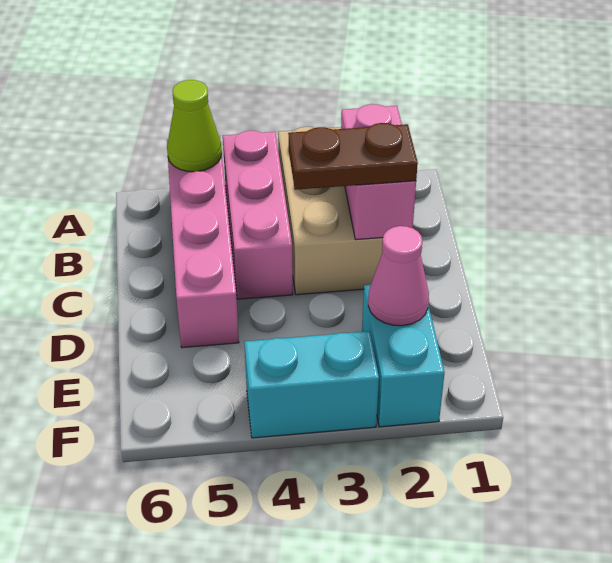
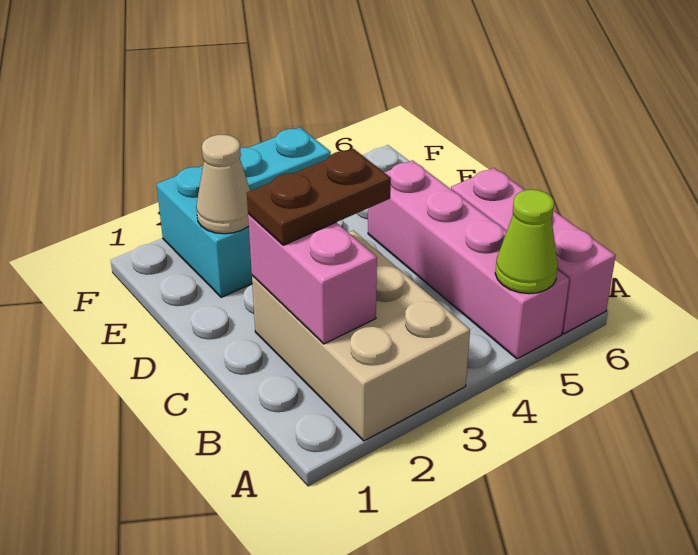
pink brick A4:C4 level 1 -> pink brick A6:C6 level 1
pink cone E2 level 2 -> tan cone E2 level 2

